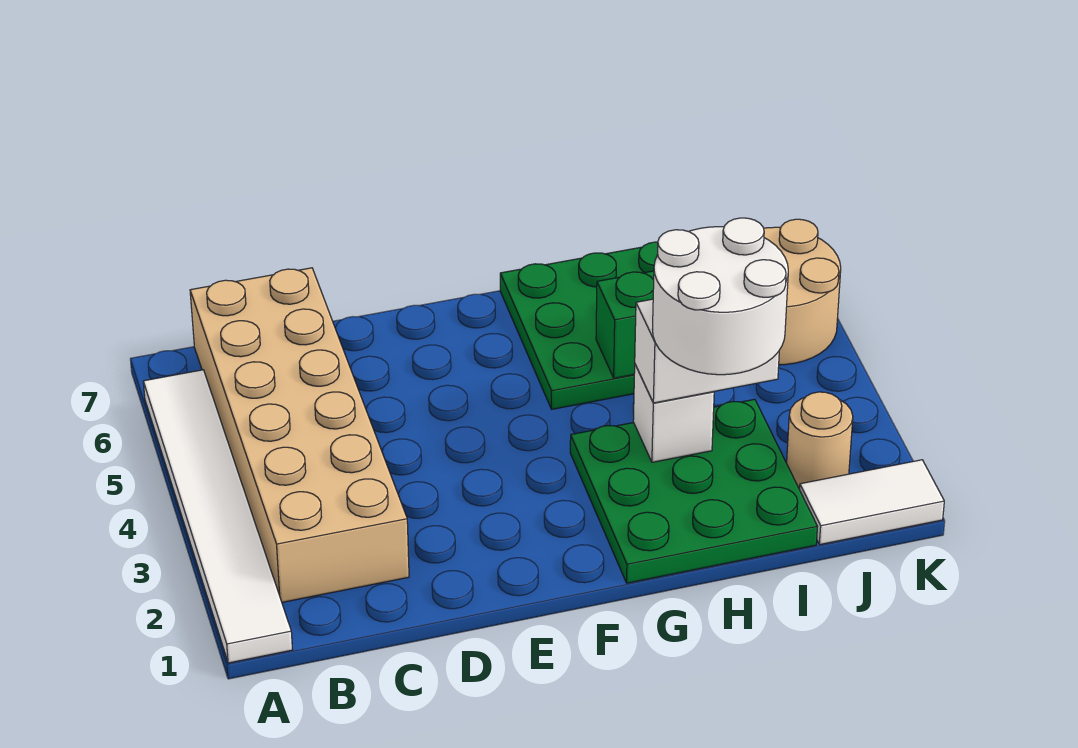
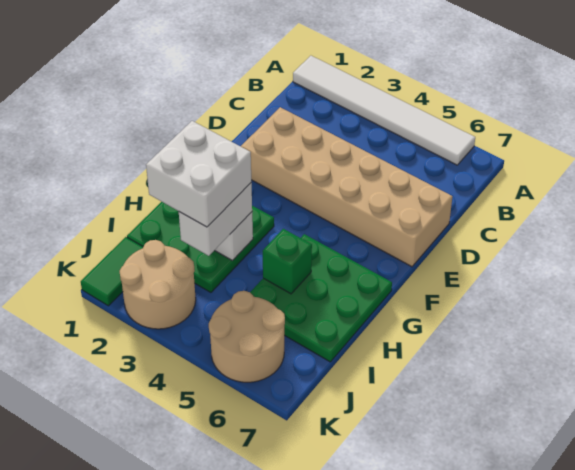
tan brick B2:C7 level 1 -> tan brick D2:E7 level 1
white round brick H2:I3 level 4 -> white brick H2:I3 level 4
white tile J1:K1 level 1 -> green tile J1:K1 level 1
tan round brick J2 level 1 -> tan round brick J2:K3 level 1

